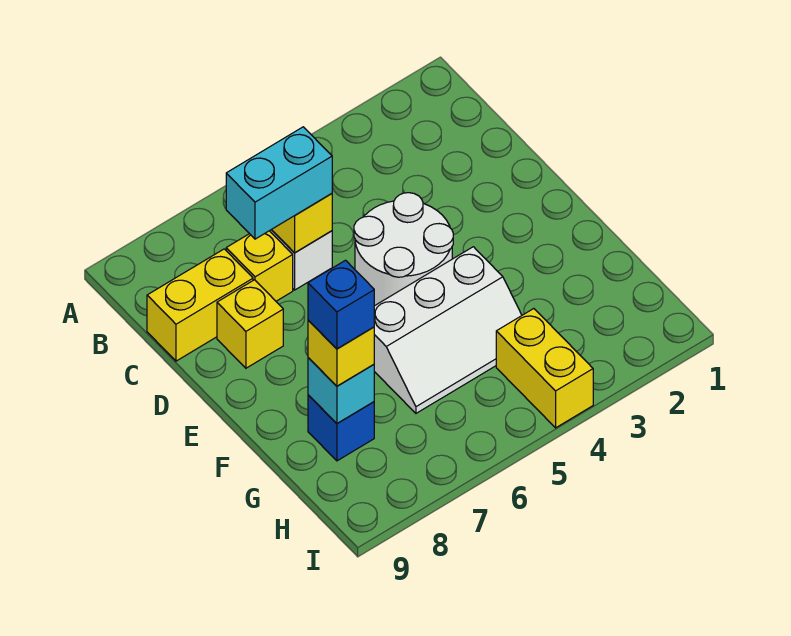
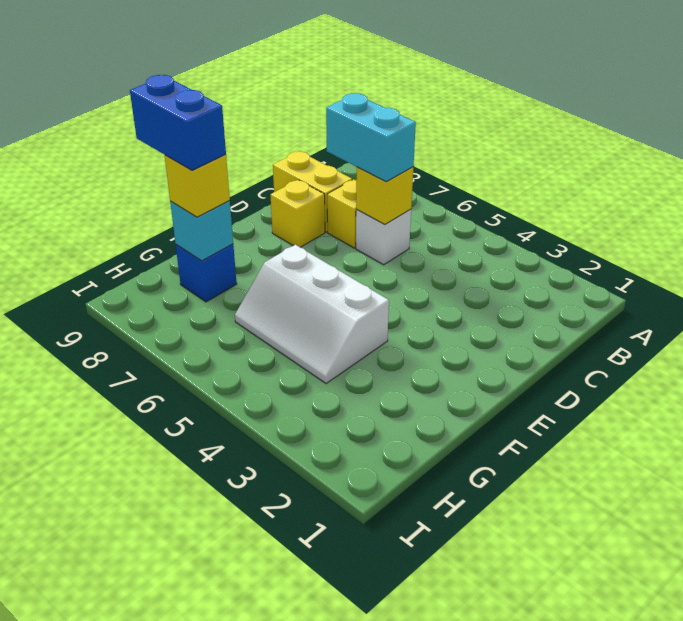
white round brick D4:E5 level 1 -> none
blue brick G8 level 4 -> blue brick G8:G9 level 4
yellow brick H4:I4 level 1 -> none

